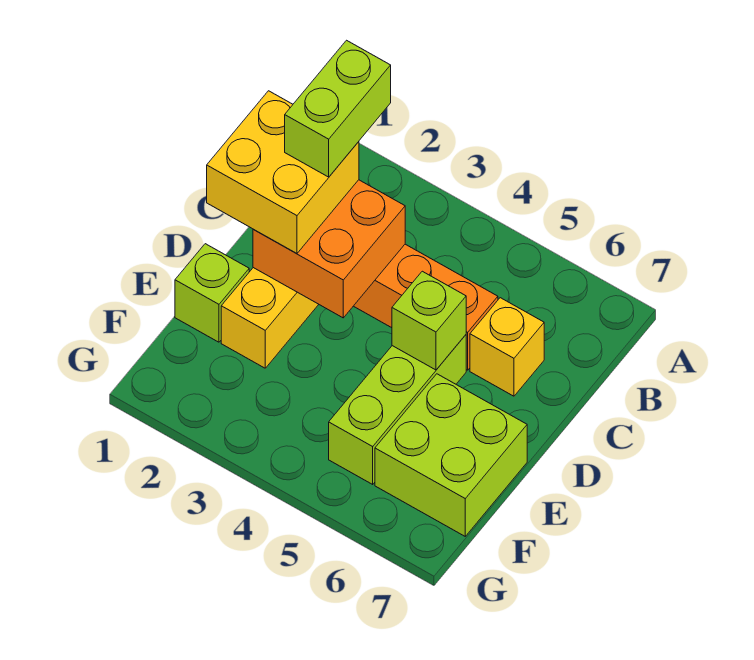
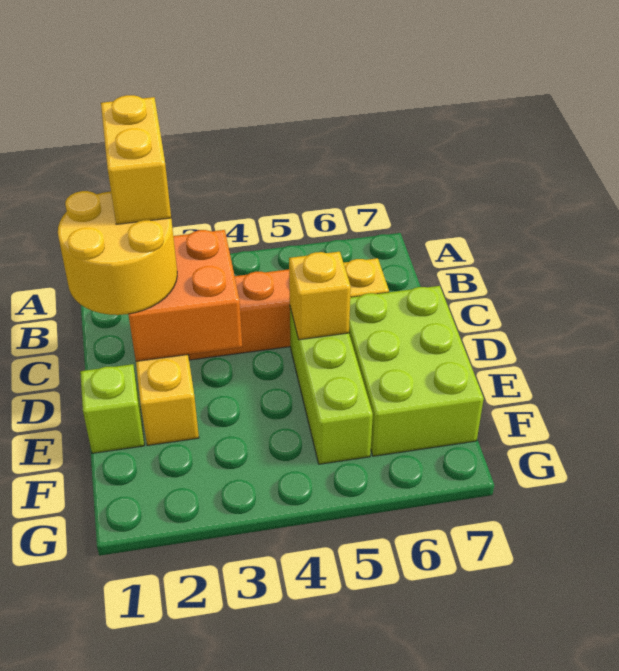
lime brick B2:C2 level 4 -> yellow brick B2:C2 level 4
yellow brick C1:D2 level 3 -> yellow round brick C1:D2 level 3
lime brick D5 level 2 -> yellow brick D5 level 2
lime brick E6:F7 level 1 -> lime brick D6:F7 level 1

